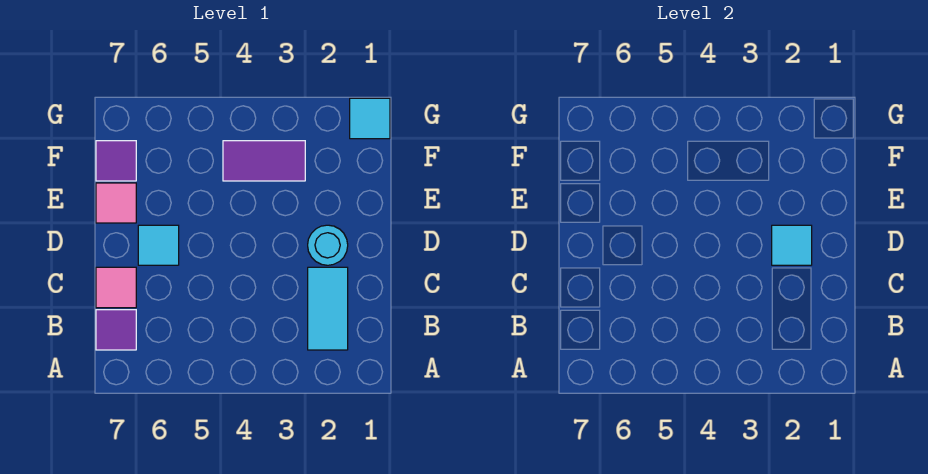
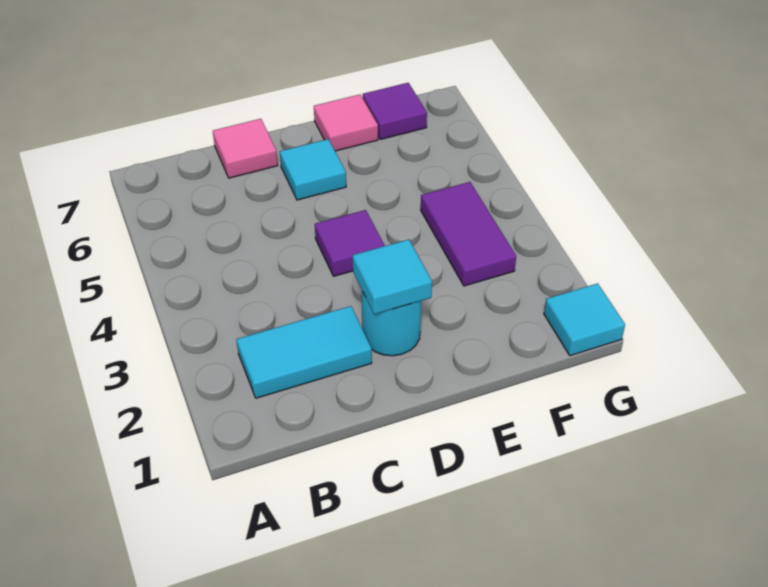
purple tile B7 level 1 -> purple tile D4 level 1

